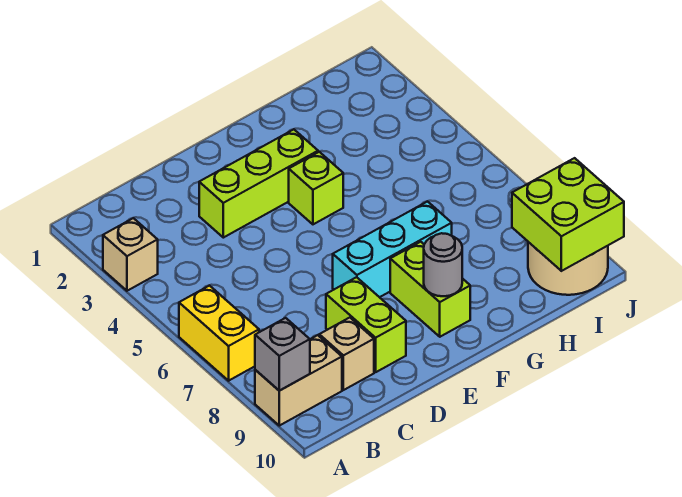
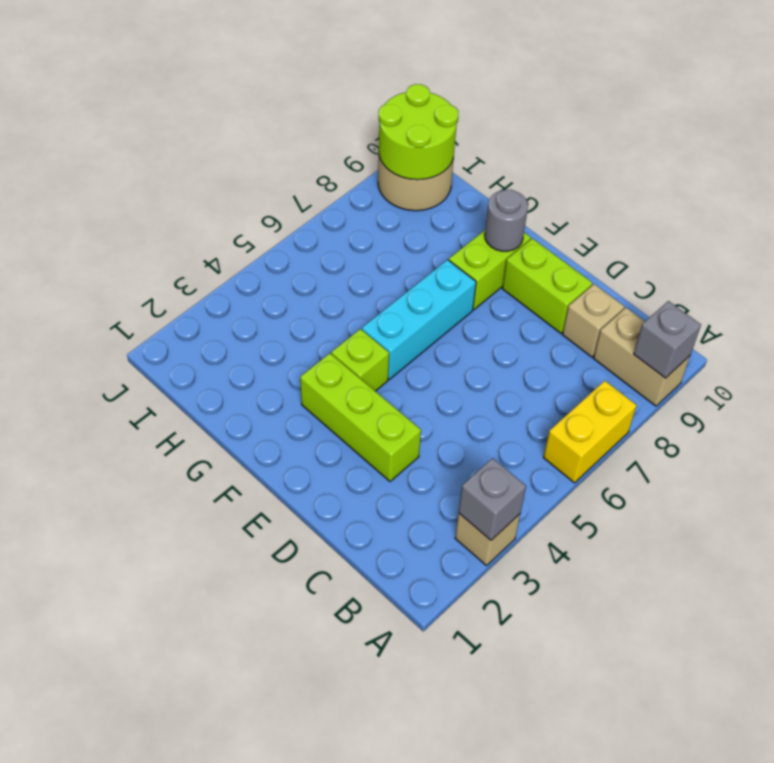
none -> grey brick A3 level 2
lime brick D8:D9 level 1 -> lime brick D9:E9 level 1
cyan brick E7:G7 level 1 -> cyan brick F5:F7 level 1
lime brick I9:J10 level 2 -> lime round brick I9:J10 level 2

